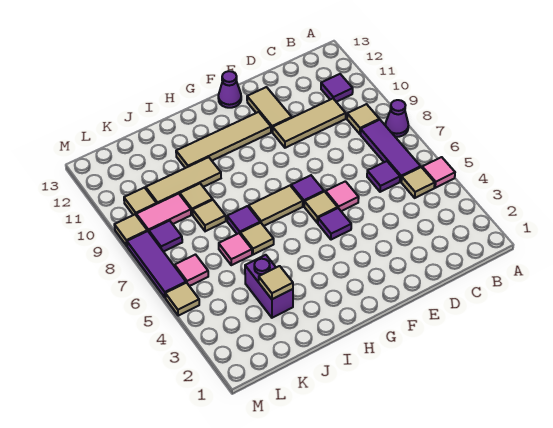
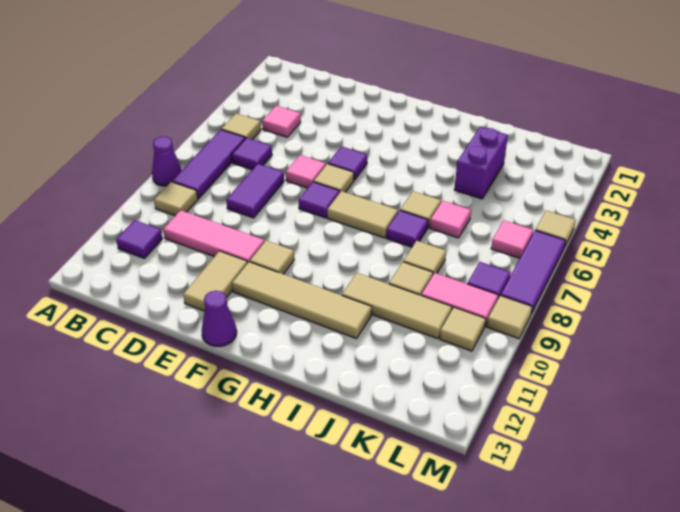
pink tile A5 level 1 -> pink tile C4 level 1
tan tile C10:E10 level 1 -> pink tile C10:E10 level 1
none -> purple tile D7:D8 level 1
tan tile J3 level 2 -> tan tile F10 level 1

